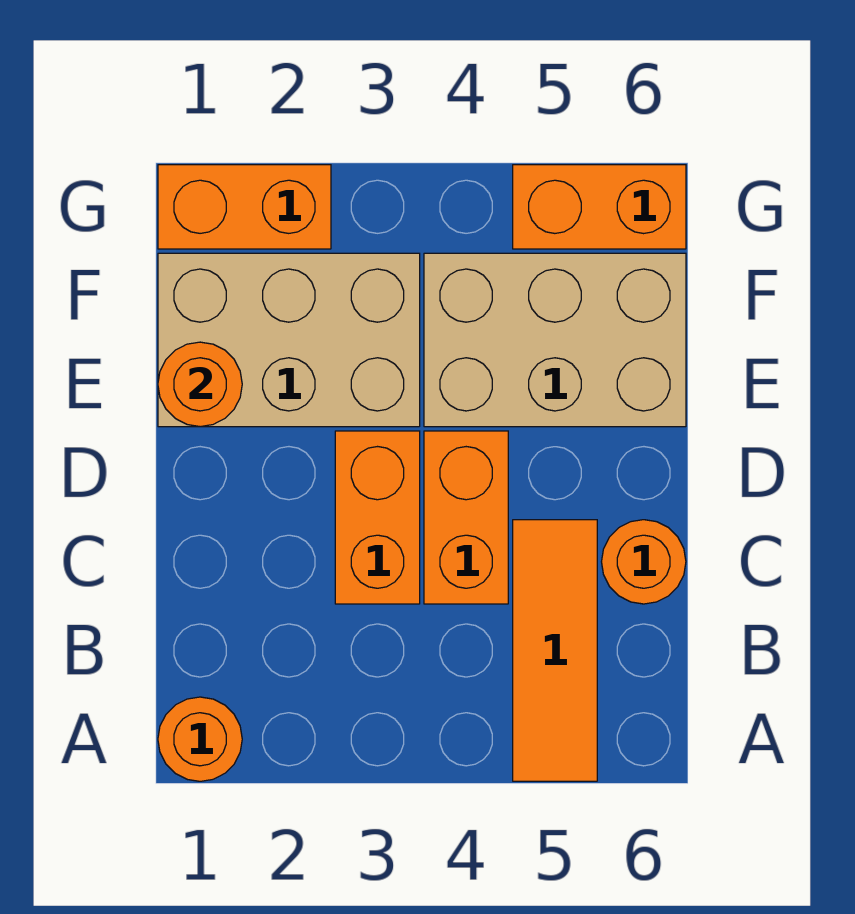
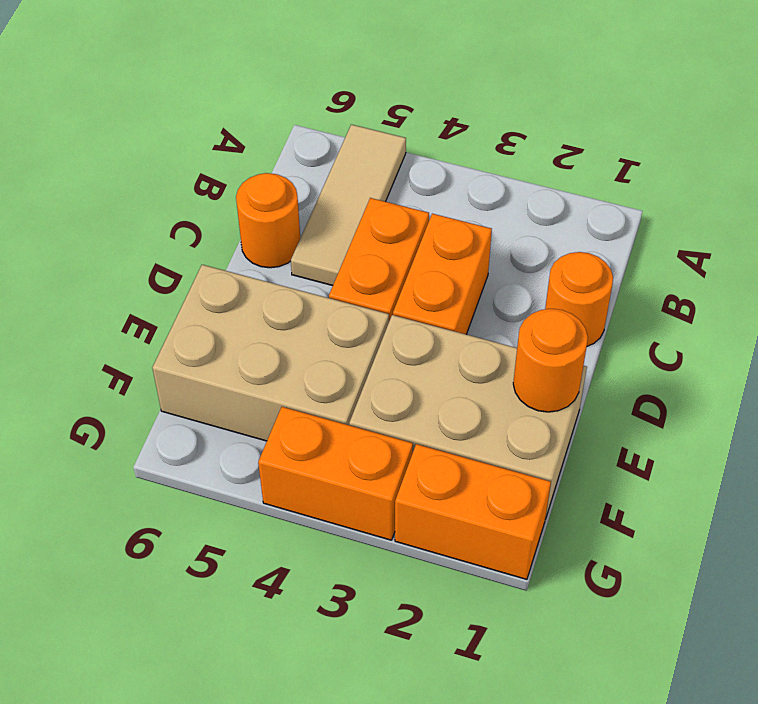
orange round brick A1 level 1 -> orange round brick C1 level 1
orange tile A5:C5 level 1 -> tan tile A5:C5 level 1
orange brick G5:G6 level 1 -> orange brick G3:G4 level 1

